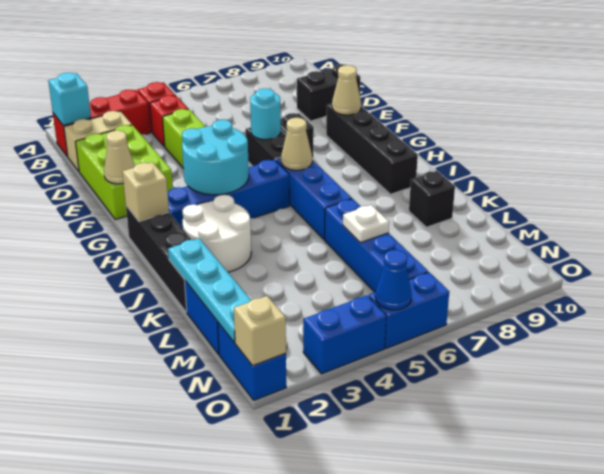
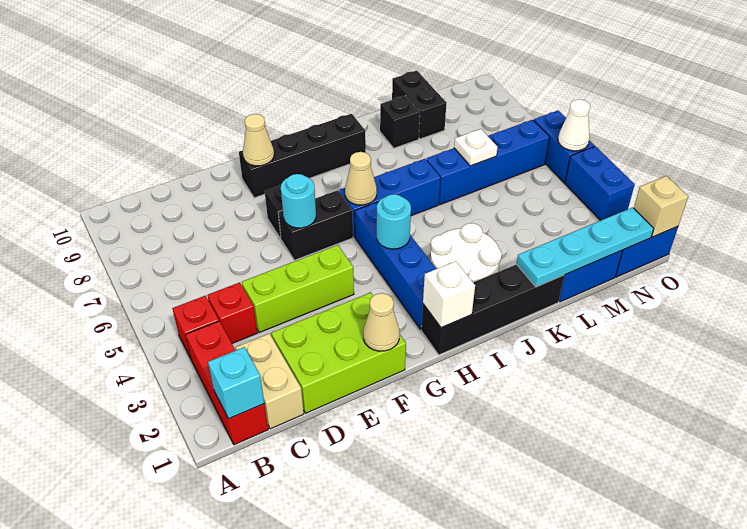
black brick D9:D10 level 1 -> black brick L9:L10 level 1
cyan round brick G3:H4 level 2 -> cyan round brick H4 level 2
tan brick H1 level 2 -> white brick H1 level 2
blue cone O5 level 2 -> white cone O5 level 2

